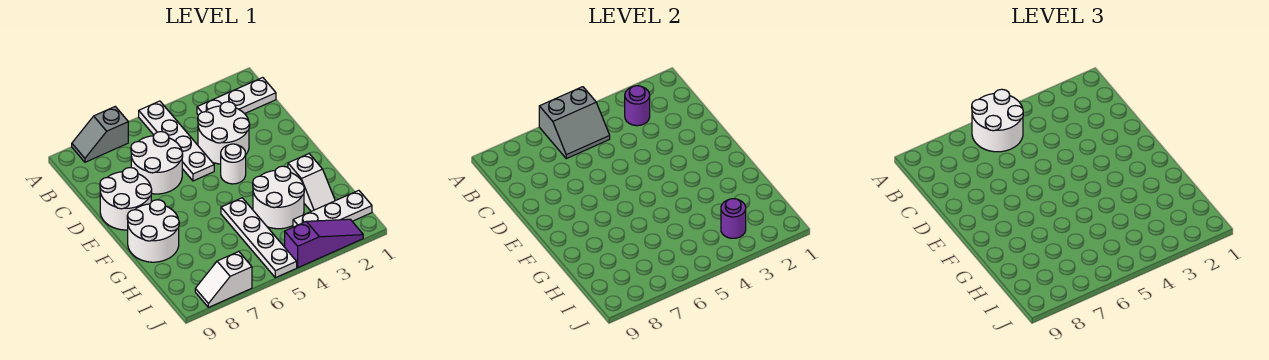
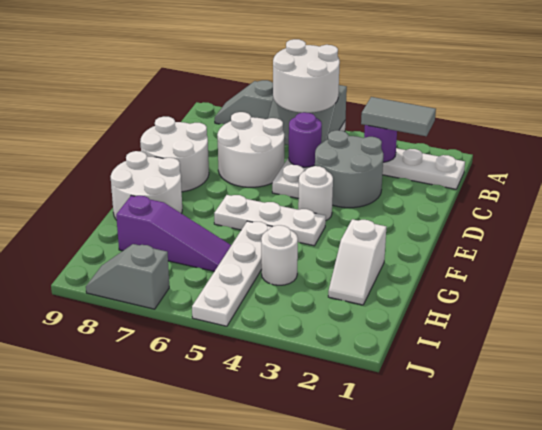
none -> grey tile B2:B3 level 3
white round brick C3:D4 level 1 -> grey round brick C3:D4 level 1
white round brick G3:H4 level 1 -> white round brick H4 level 1
white plate I1:I3 level 1 -> white plate F4:F6 level 1
purple round brick I3 level 2 -> purple round brick C5 level 2
purple slope J2:J4 level 1 top 4 -> purple slope H6:H8 level 1 top 8
white slope J7:J8 level 1 top 7 -> grey slope J7:J8 level 1 top 7

